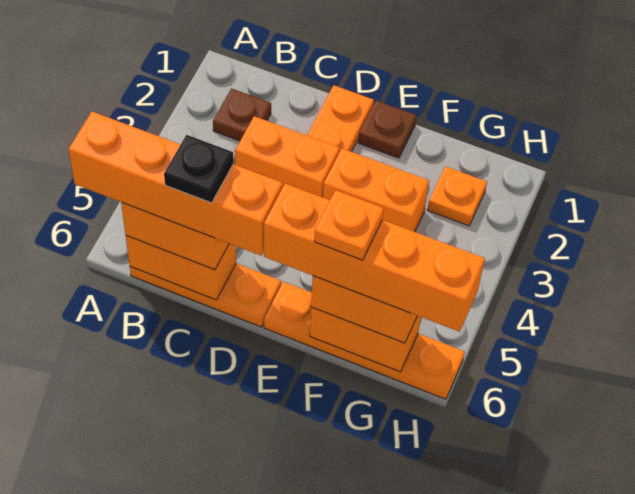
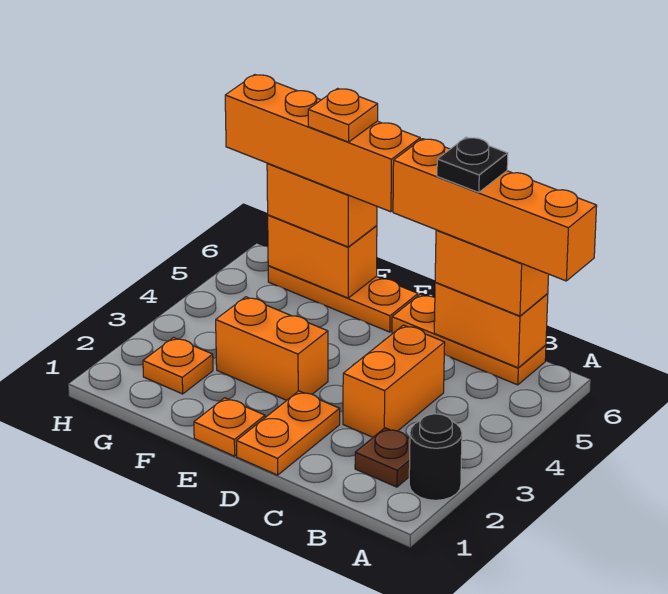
none -> black round brick A2 level 1
orange brick C3:D3 level 1 -> orange brick C3:C4 level 1
brown plate E1 level 1 -> orange plate E1 level 1
orange plate E6:H6 level 1 -> orange plate E6:G6 level 1

